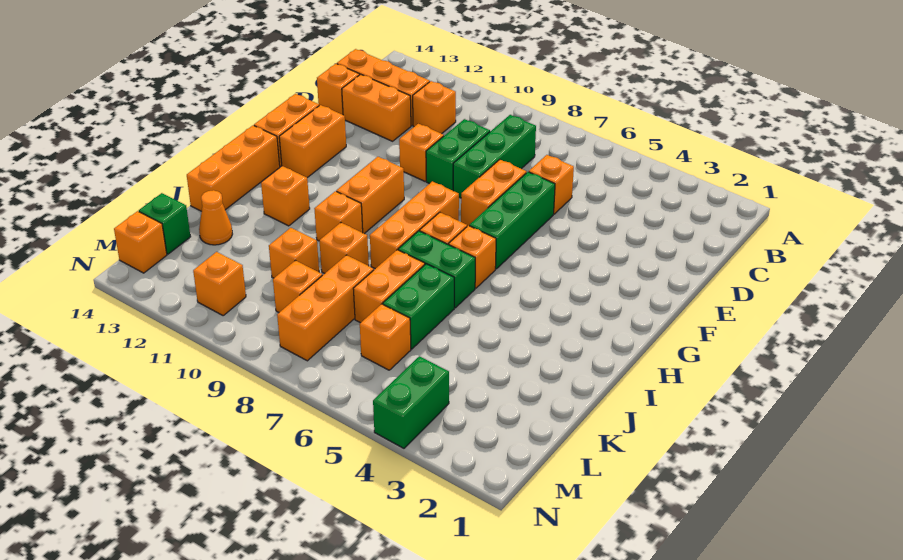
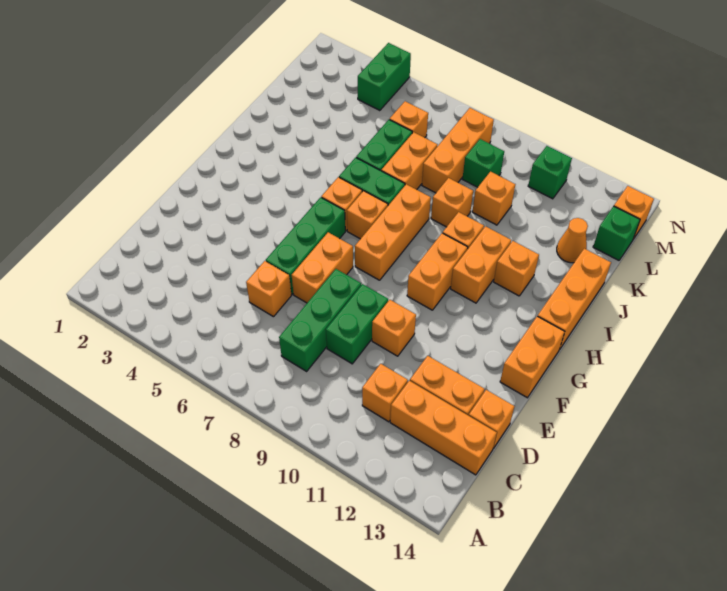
orange brick F13:G13 level 1 -> orange brick H11:I11 level 1
orange brick L9 level 1 -> green brick L9 level 1
orange brick M11 level 1 -> green brick M11 level 1

